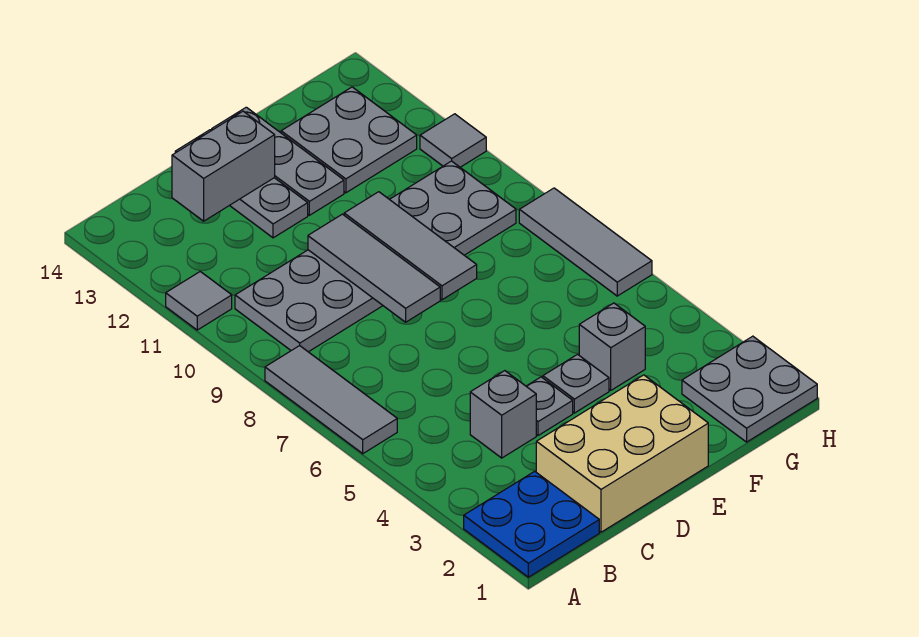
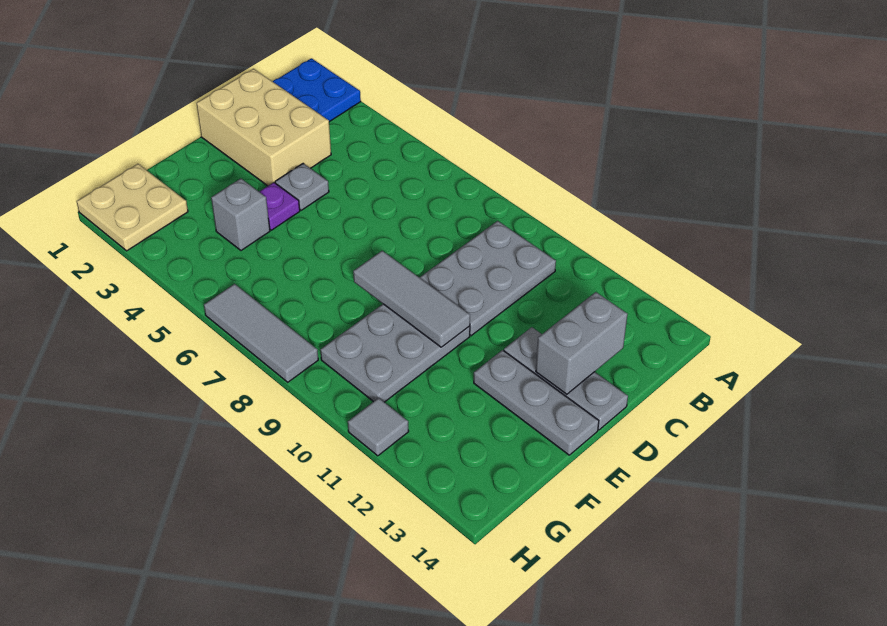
grey tile A6:A8 level 1 -> none
grey tile A11 level 1 -> none
tan brick C1:E2 level 1 -> tan brick C1:D3 level 1
grey brick C4 level 1 -> none
grey tile D8:D10 level 2 -> none
grey plate E4 level 1 -> purple plate E4 level 1
grey plate F12:G13 level 1 -> none
grey plate G1:H2 level 1 -> tan plate G1:H2 level 1

